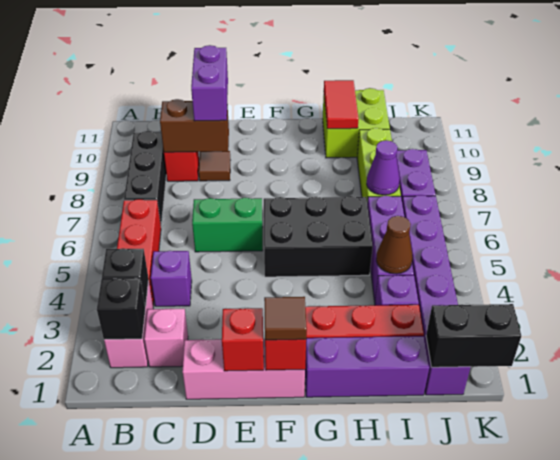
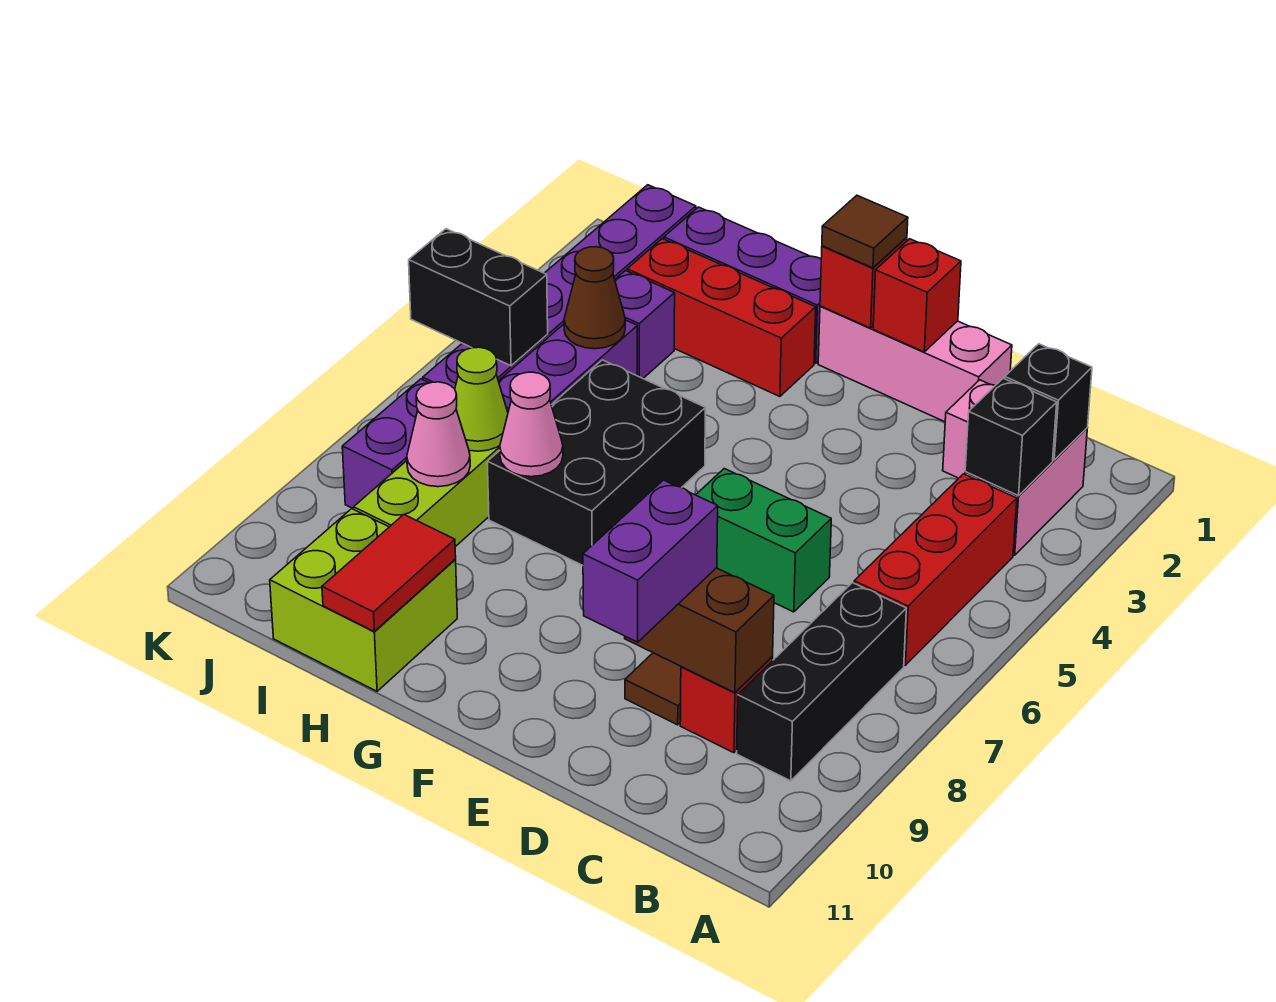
purple brick C4 level 1 -> none
black brick F5:H6 level 1 -> black brick G5:H7 level 1
none -> pink cone H7 level 2
purple cone I7 level 2 -> lime cone I7 level 2
none -> pink cone I8 level 2
black brick J1:K1 level 2 -> black brick J5:K5 level 2

